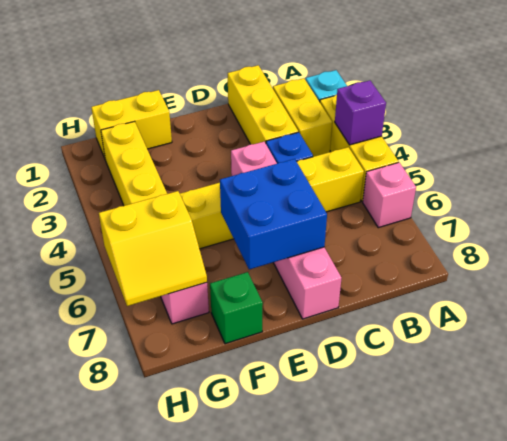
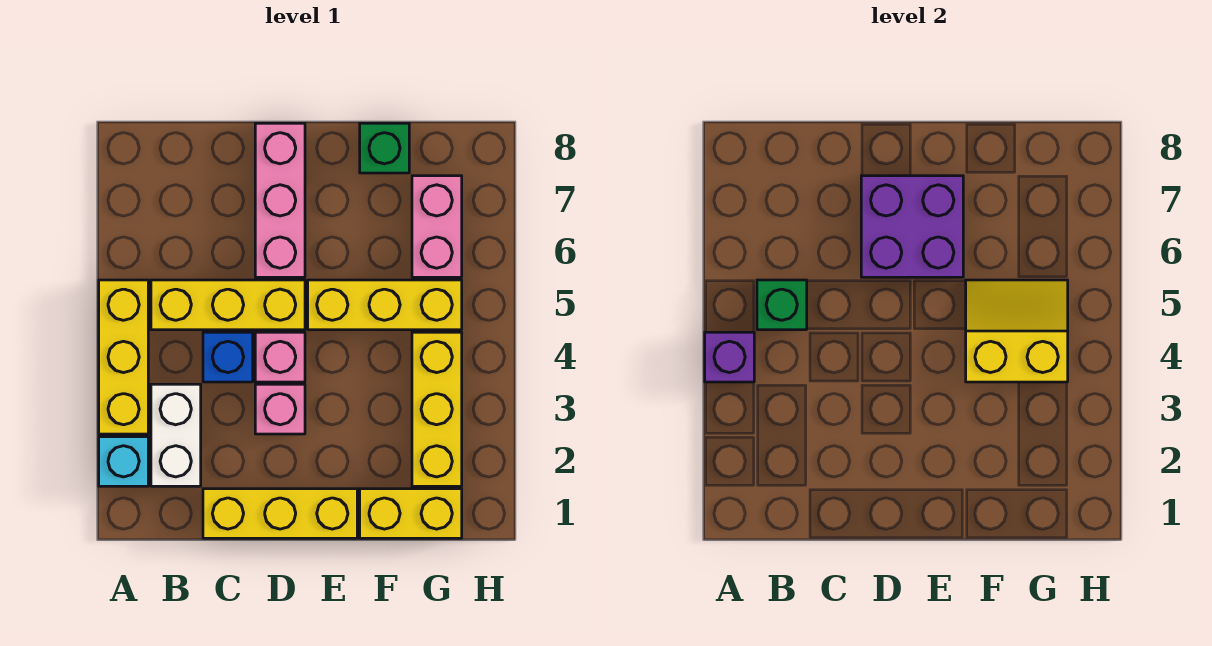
pink brick A6 level 1 -> pink brick D3 level 1
yellow brick B2:B3 level 1 -> white brick B2:B3 level 1
none -> green brick B5 level 2
yellow brick C1:C3 level 1 -> yellow brick C1:E1 level 1
blue brick D6:E7 level 2 -> purple brick D6:E7 level 2
yellow slope G6:H7 level 2 top 6 -> yellow slope F4:G5 level 2 top 4

